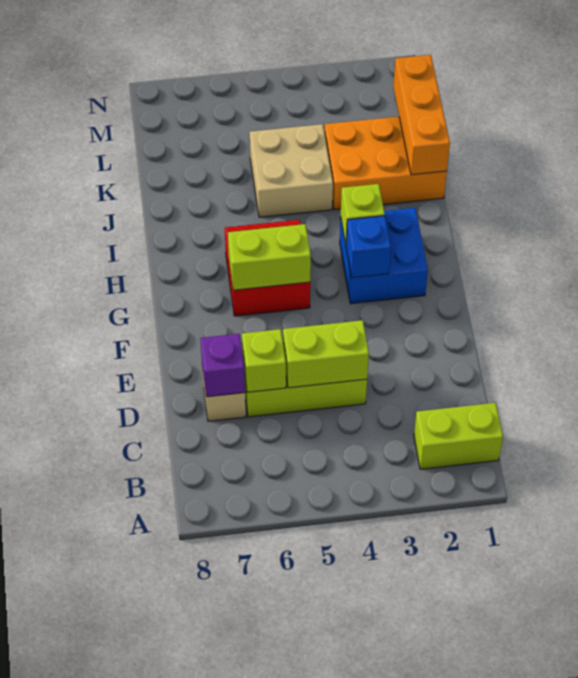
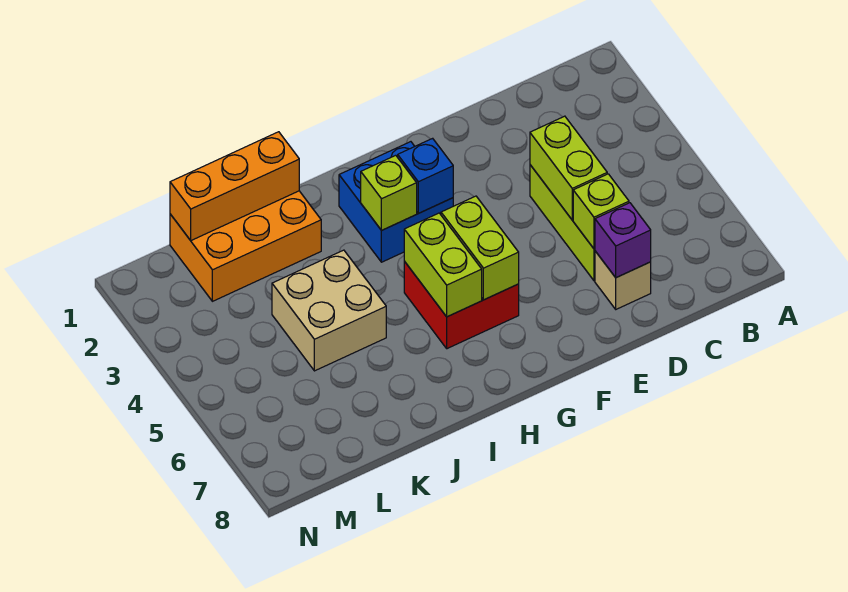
lime brick B1:B2 level 1 -> lime brick H5:H6 level 2
orange brick J1:K3 level 1 -> orange brick J1:L2 level 1

